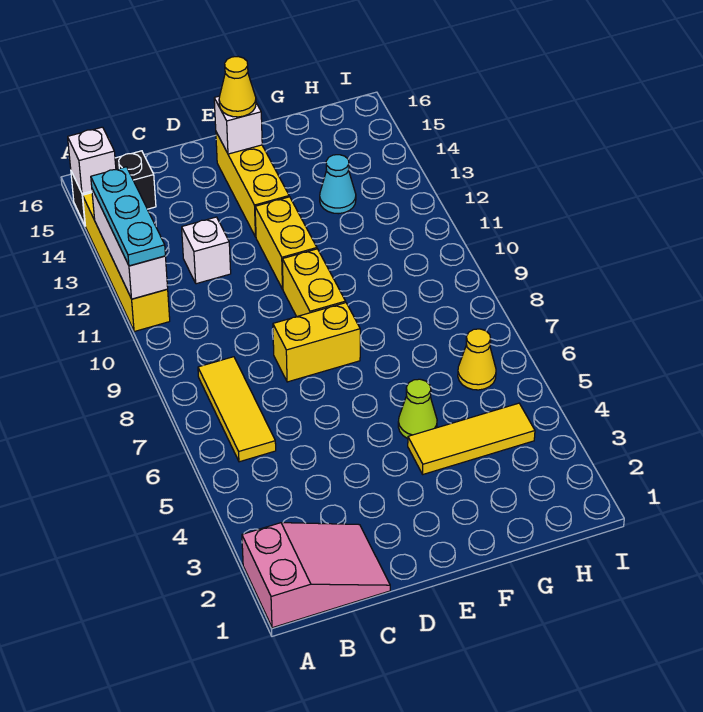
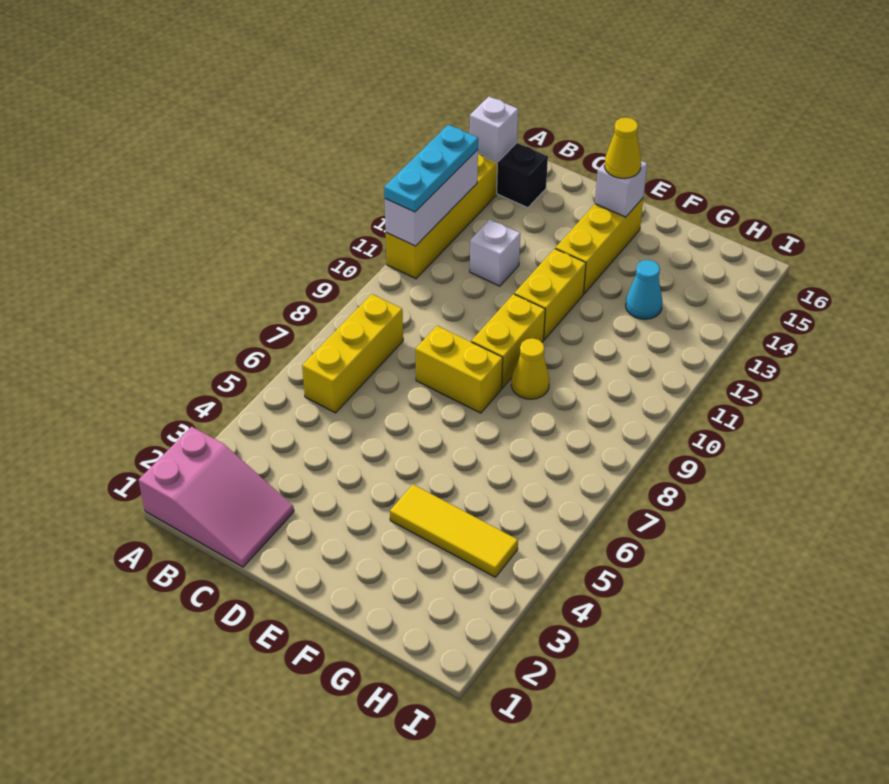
yellow tile B6:B8 level 1 -> yellow brick B6:B8 level 1
lime cone F5 level 1 -> none
yellow cone H6 level 1 -> yellow cone F9 level 1

